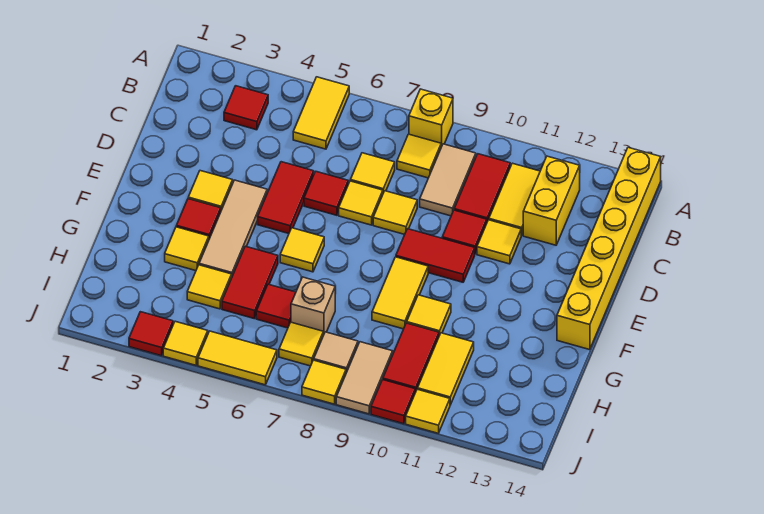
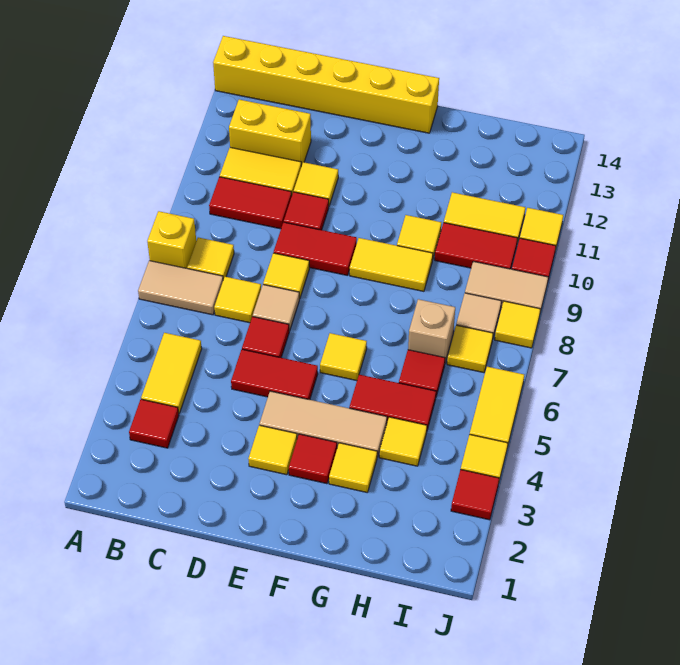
yellow tile A5:B5 level 1 -> yellow tile B4:B5 level 1
tan tile B9:C9 level 1 -> tan tile A7:B7 level 1
yellow tile D7 level 1 -> tan tile D7 level 1
red tile E9:E10 level 1 -> red tile D9:E9 level 1

